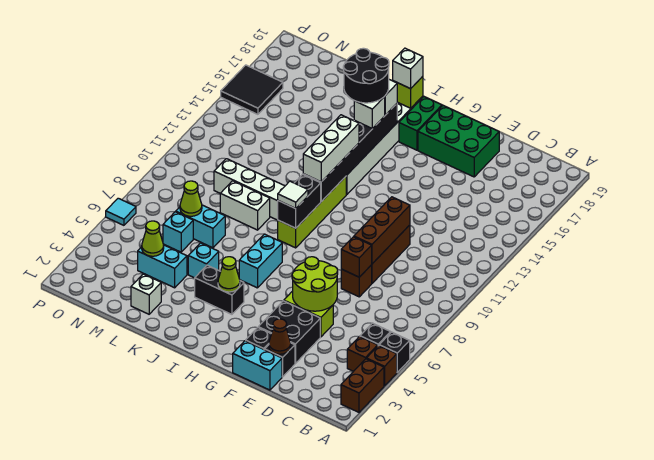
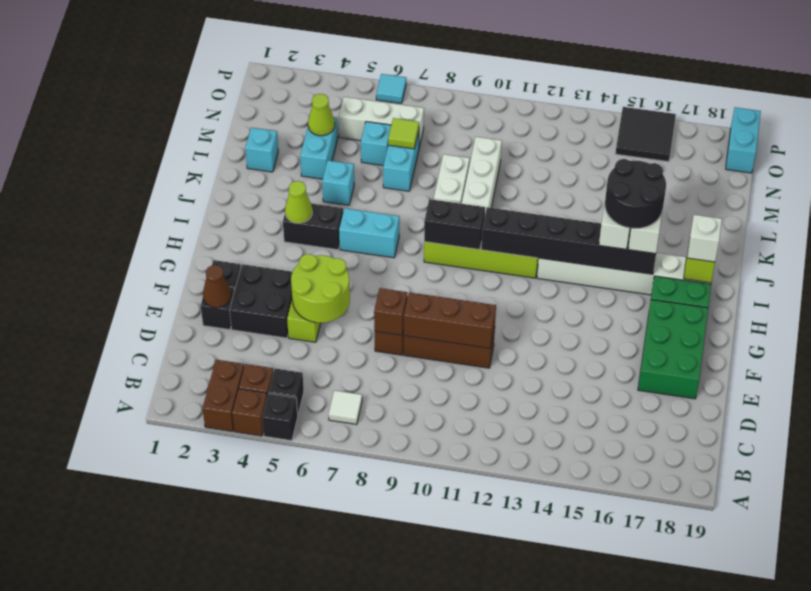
brown brick A2:A3 level 1 -> brown brick A3:B3 level 1
cyan brick E1:F1 level 1 -> cyan brick O19:P19 level 1
black brick I4:J4 level 1 -> black brick I4:I5 level 1
white tile I9 level 3 -> white tile B7 level 1
white brick I11:I13 level 3 -> white brick N5:N7 level 1
white brick L2 level 1 -> cyan brick L2 level 1
lime cone M7 level 2 -> lime tile M7 level 2

